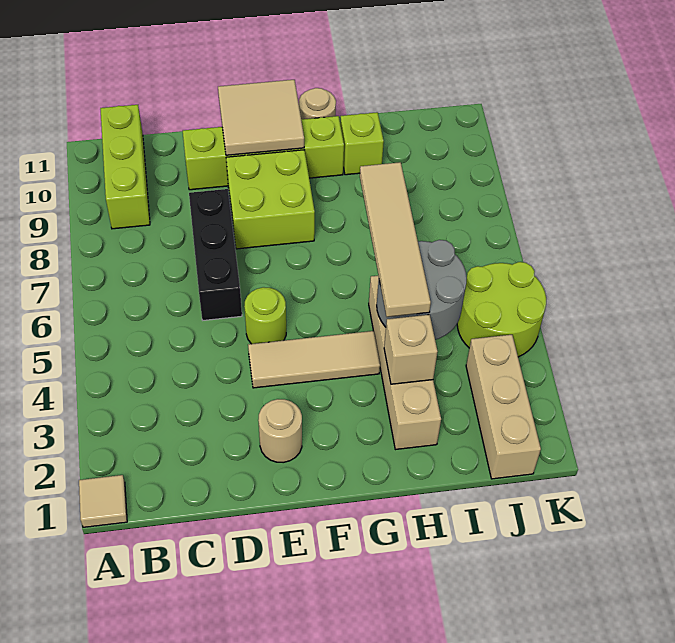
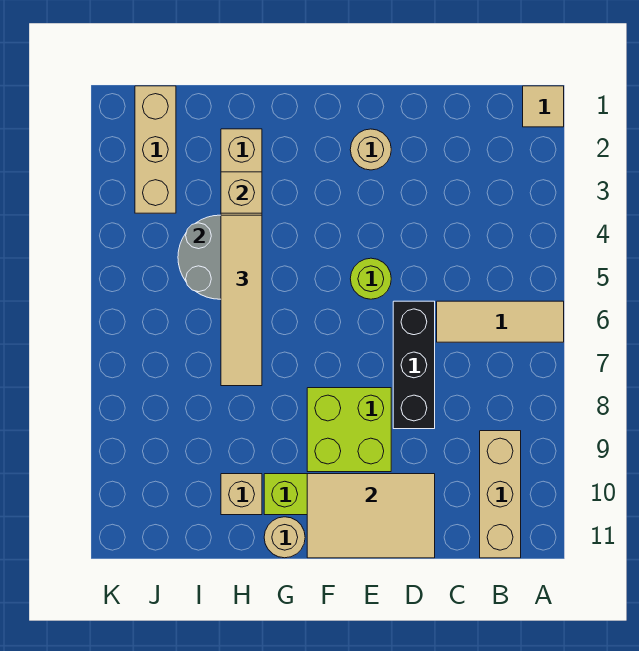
lime brick B9:B11 level 1 -> tan brick B9:B11 level 1
tan tile E4:G4 level 1 -> tan tile A6:C6 level 1
tan tile E10:F11 level 2 -> tan tile D10:F11 level 2
lime brick H10 level 1 -> tan brick H10 level 1
lime round brick J4:K5 level 1 -> none

